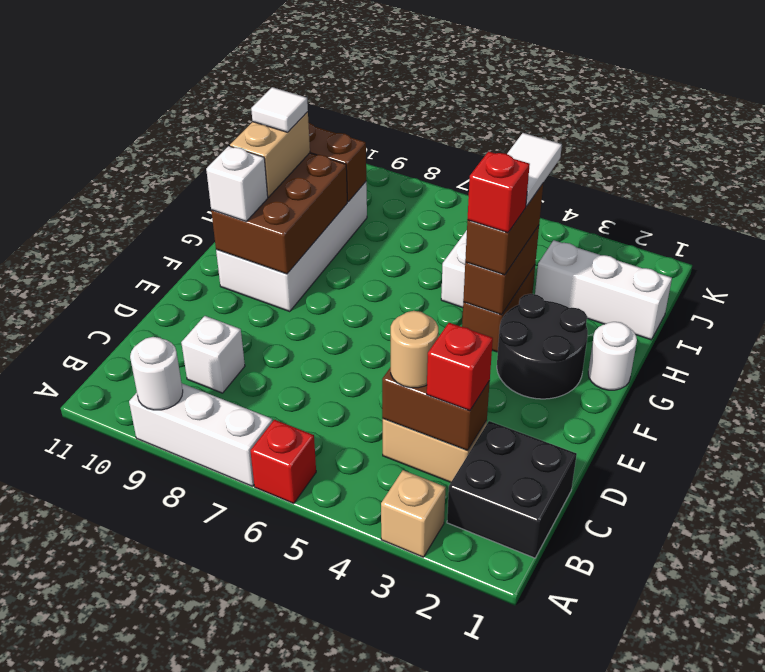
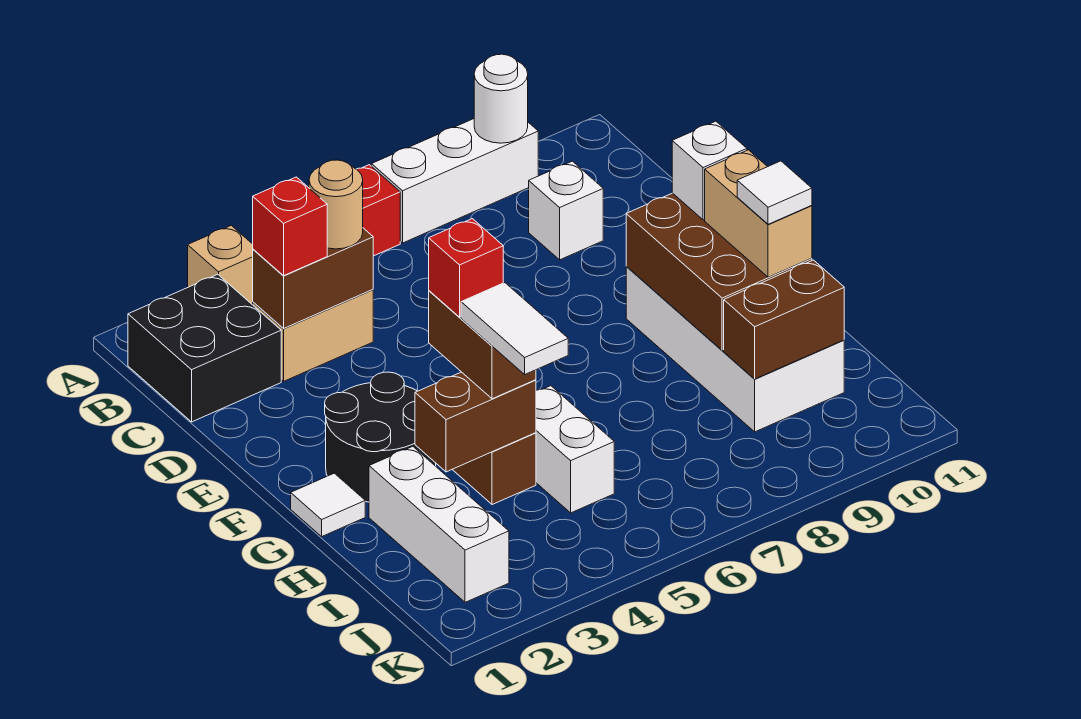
white round brick G1 level 1 -> white tile G1 level 1
brown brick G4:H4 level 2 -> brown brick H3:H4 level 2
white brick I1:I3 level 1 -> white brick H2:J2 level 1

